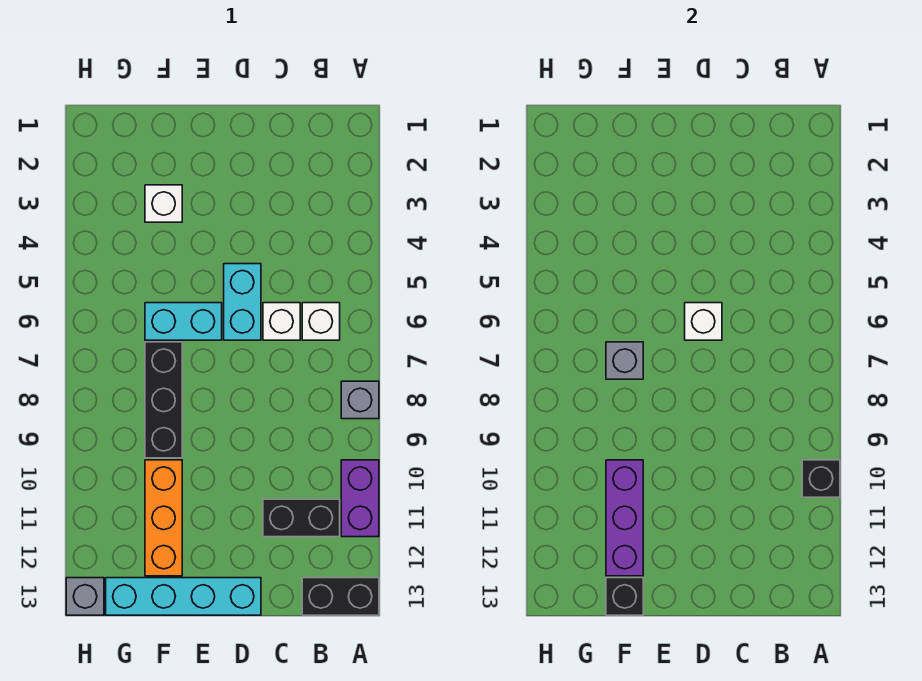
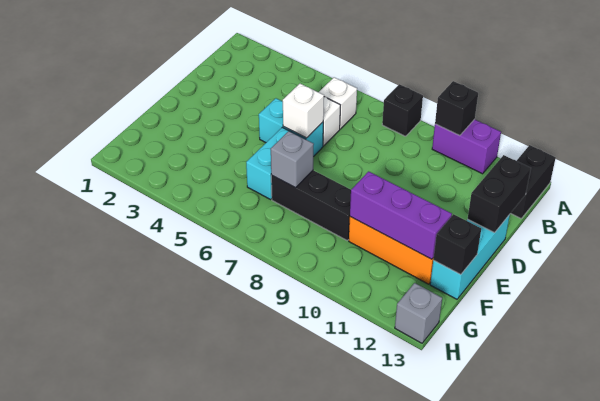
grey brick A8 level 1 -> black brick A8 level 1
black brick B11:C11 level 1 -> black brick C13:D13 level 2
cyan brick D13:G13 level 1 -> cyan brick D13:F13 level 1
white brick F3 level 1 -> none

